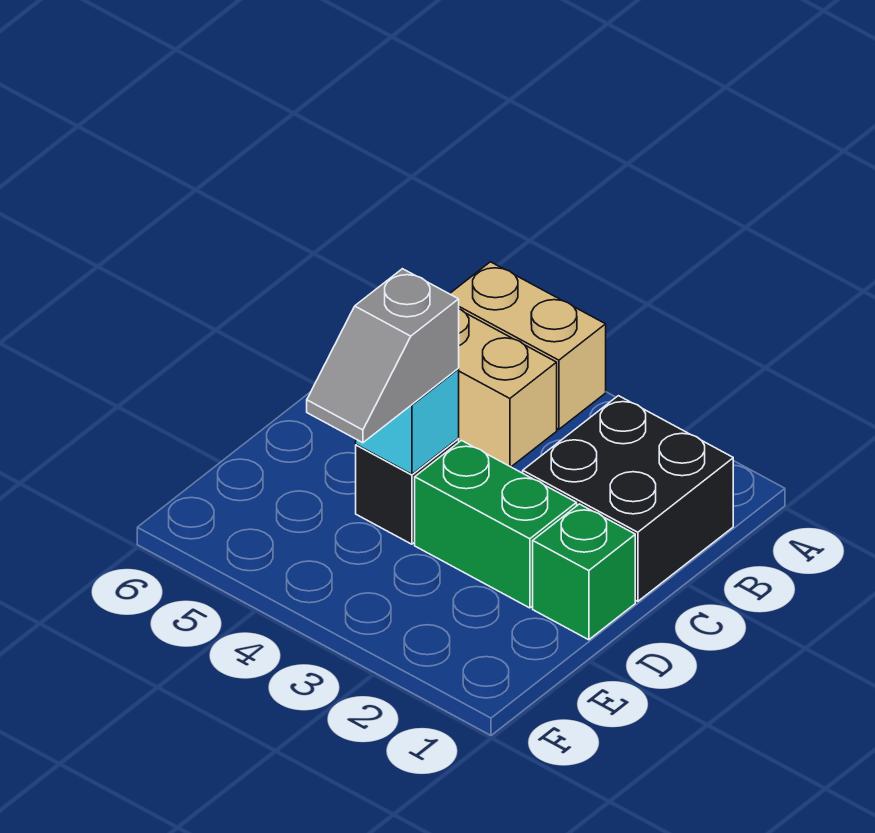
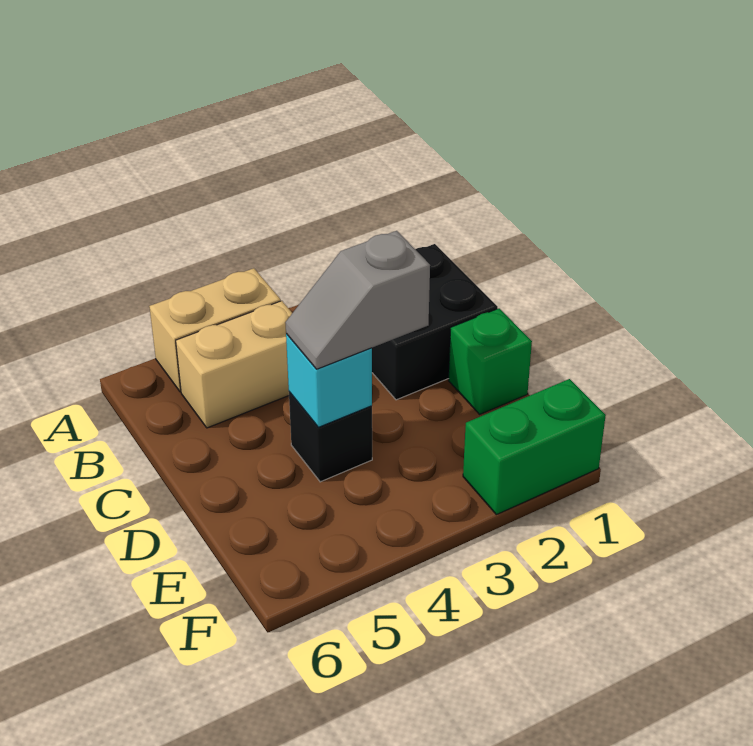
green brick D2:D3 level 1 -> green brick F1:F2 level 1
grey slope D4:E4 level 3 top D -> grey slope D3:D4 level 3 top 3

